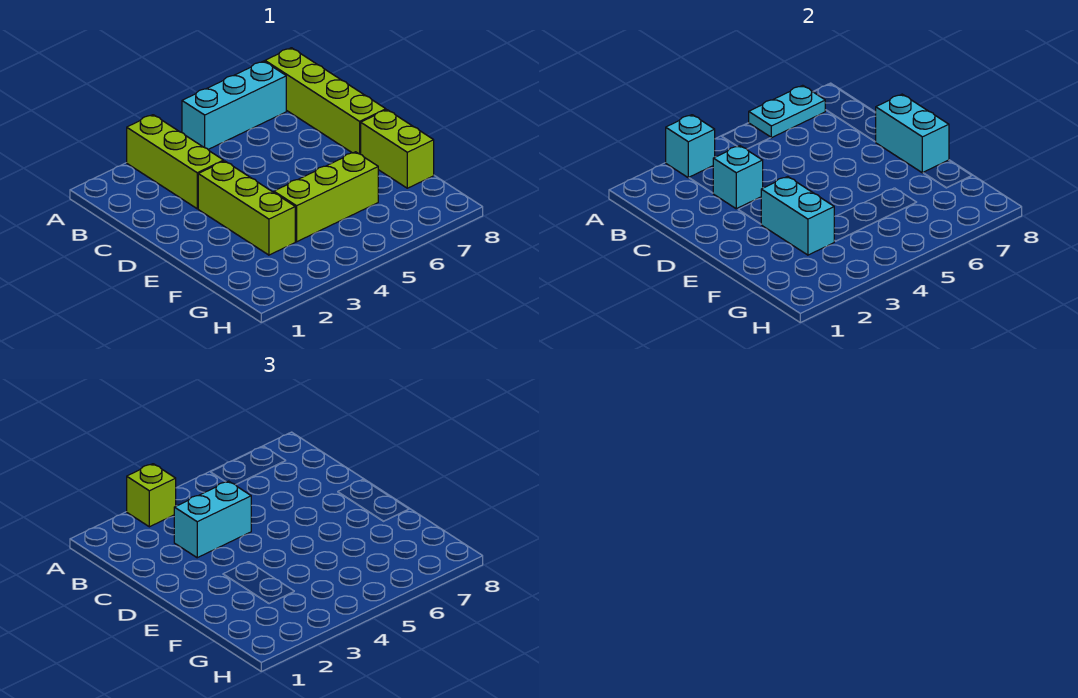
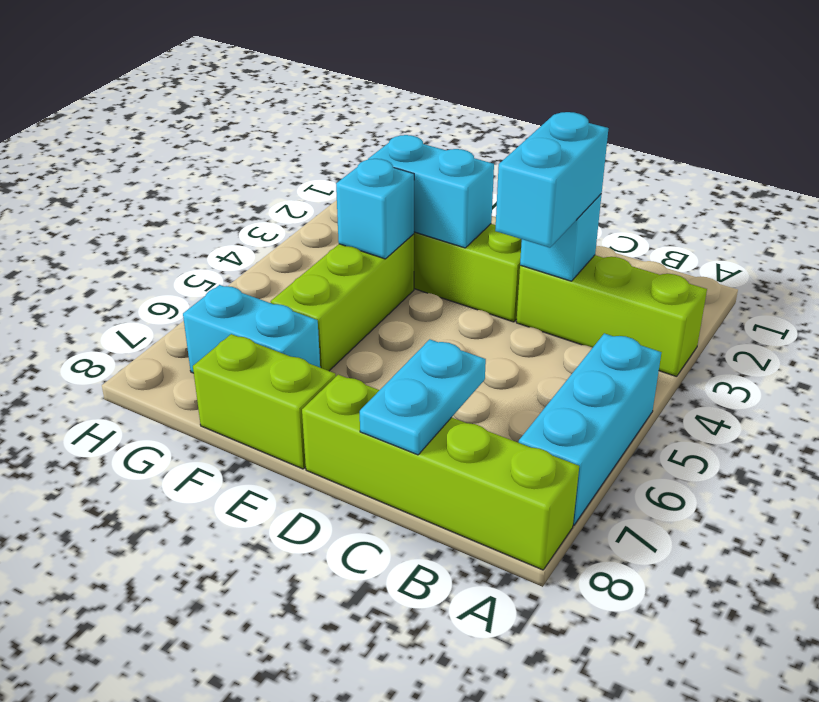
cyan brick A3 level 2 -> cyan brick F4 level 2
lime brick A3 level 3 -> none
cyan plate A6:A7 level 2 -> cyan plate C7:C8 level 2
cyan brick D8:E8 level 2 -> cyan brick F7:G7 level 1

